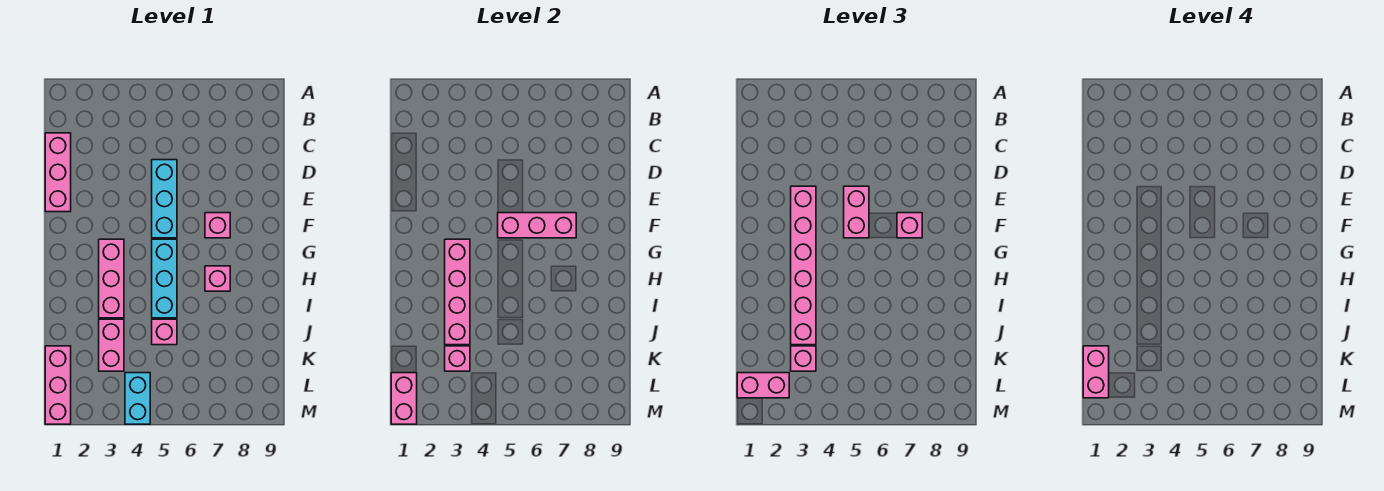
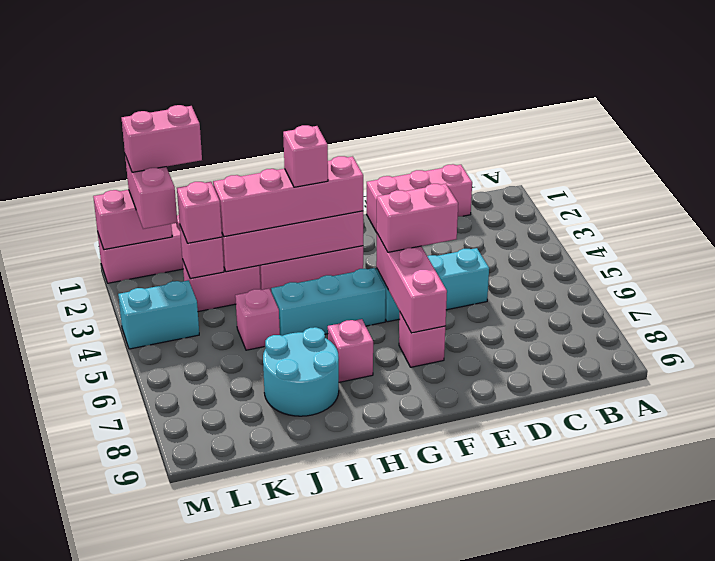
pink brick E3:J3 level 3 -> pink brick G3:J3 level 3
pink brick F7 level 3 -> pink brick H3 level 4
none -> cyan round brick I7:J8 level 1

